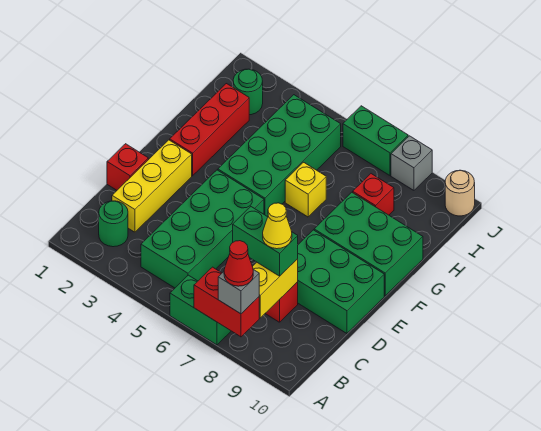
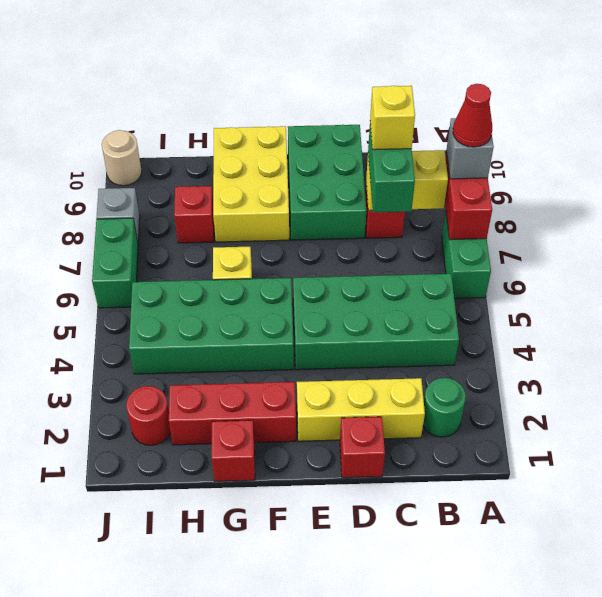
yellow cone C8 level 4 -> yellow brick C8 level 4
green brick F8:G10 level 1 -> yellow brick F8:G10 level 1
none -> red brick G1 level 1
green round brick I2 level 1 -> red round brick I2 level 1

